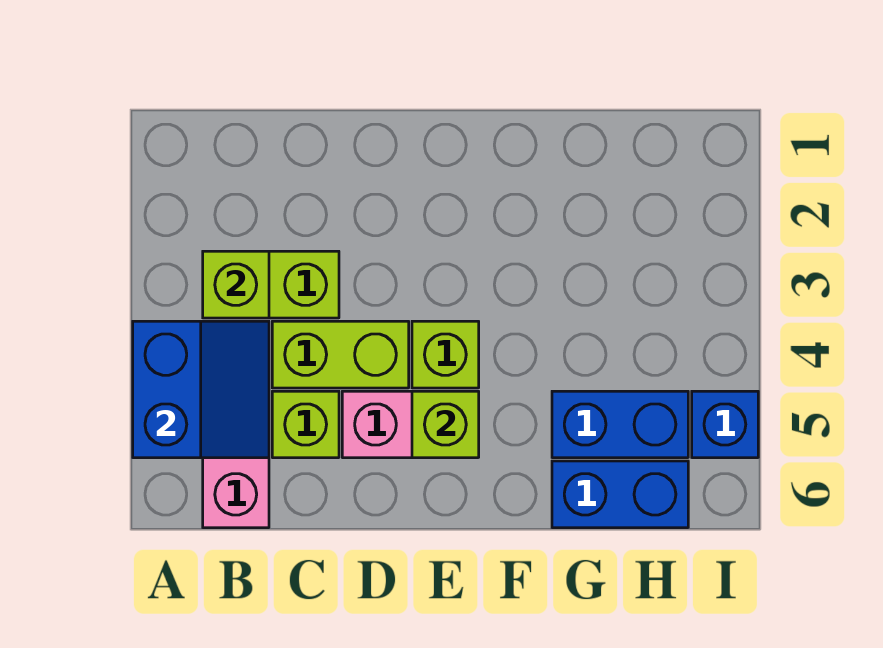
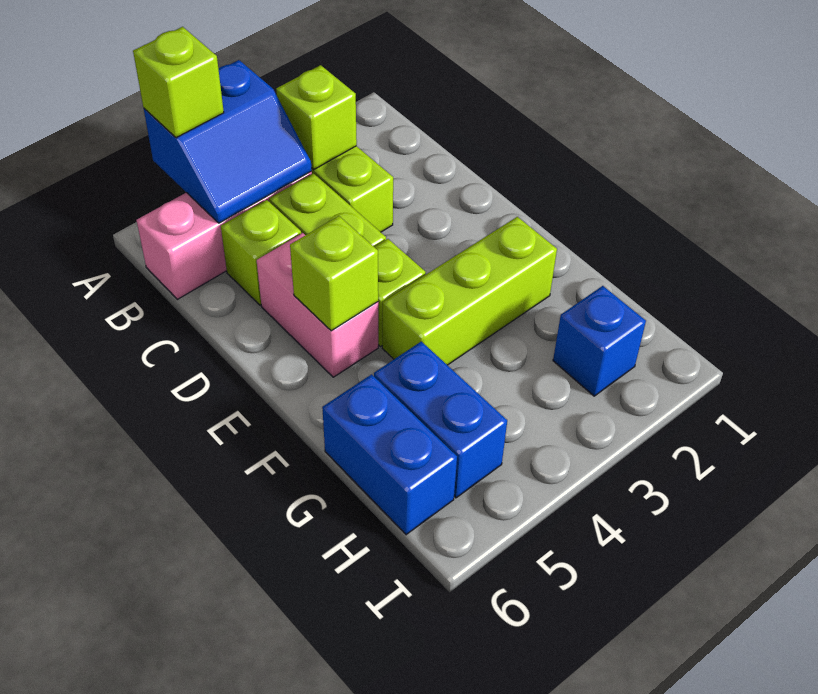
none -> lime brick A5 level 3
none -> lime brick F2:F4 level 1
blue brick I5 level 1 -> blue brick H2 level 1

